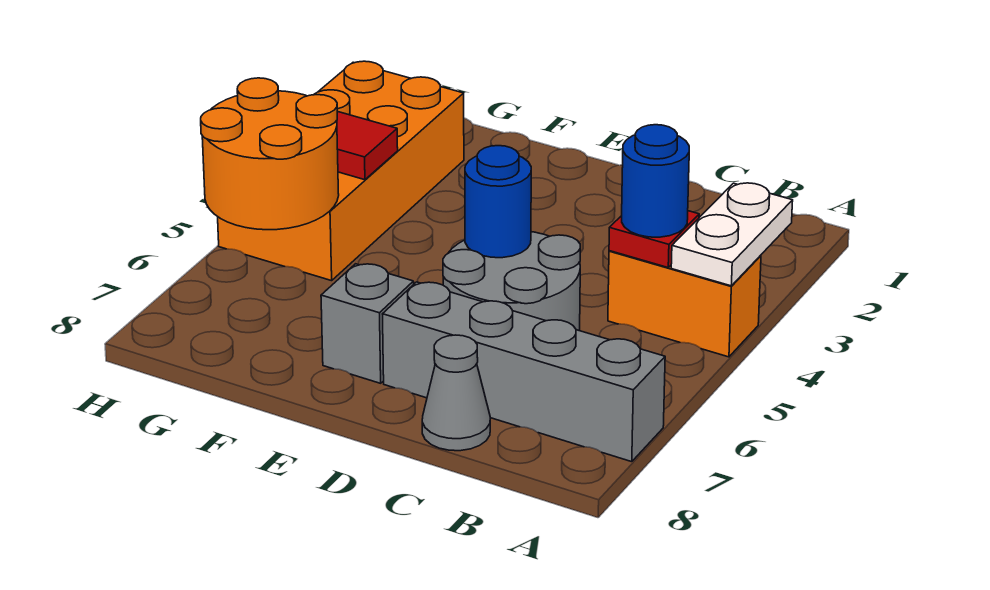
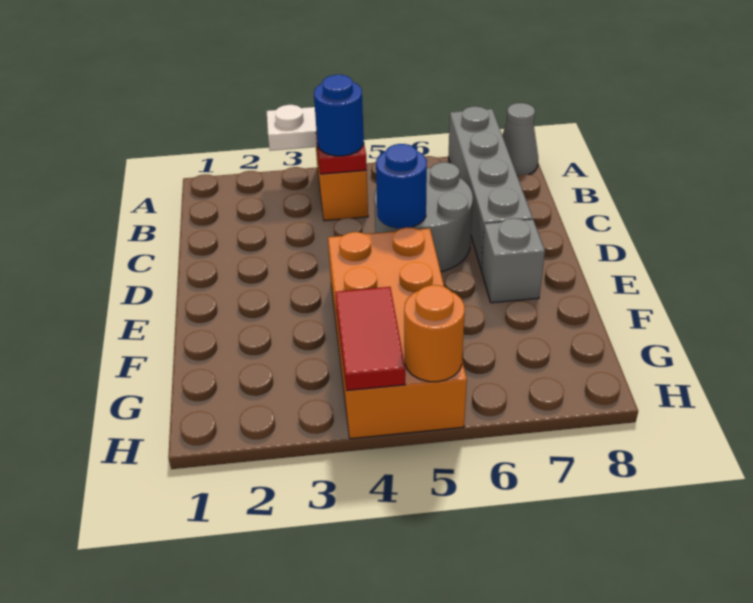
grey cone C8 level 1 -> grey cone A8 level 1
orange brick G2:H5 level 1 -> orange brick E4:H5 level 1
orange round brick G5:H6 level 2 -> orange round brick H5 level 2

